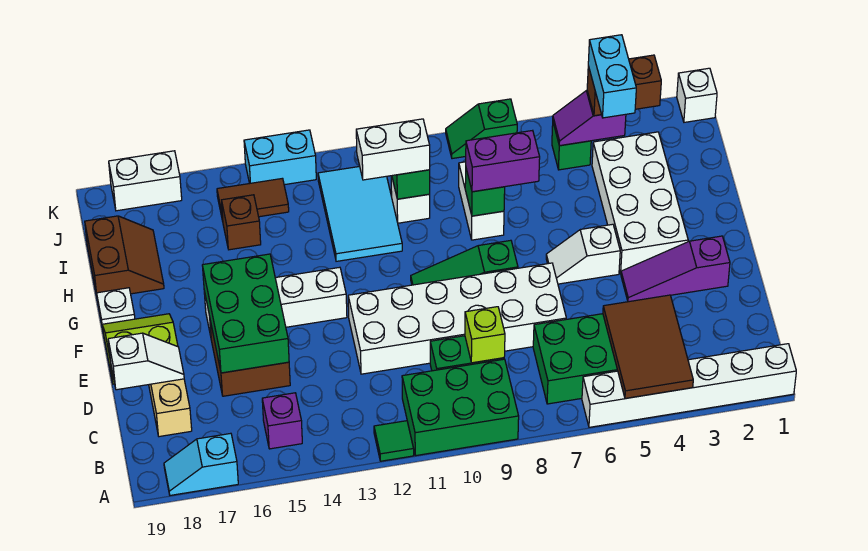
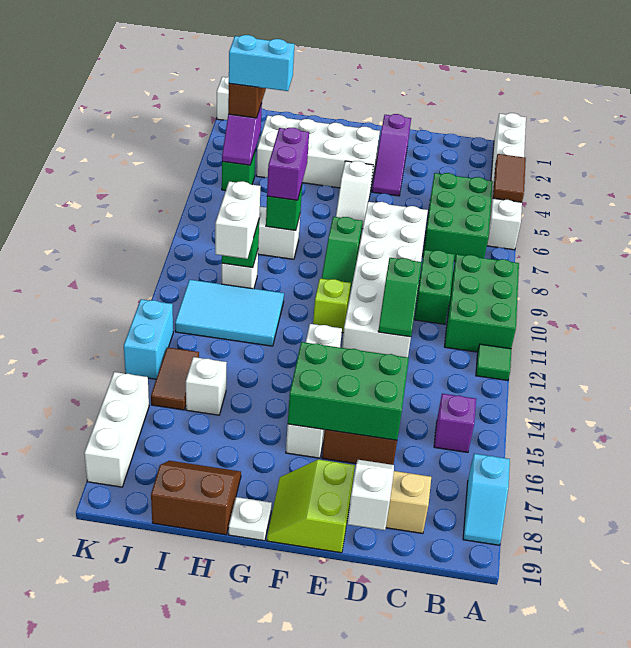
brown tile A4:C5 level 2 -> brown tile A4:A5 level 2
lime brick C9 level 2 -> lime brick F11 level 1
brown brick I15 level 1 -> white brick I15 level 1
green slope K7:K8 level 1 top 7 -> green slope D11:D12 level 2 top 11
white brick K17:K18 level 1 -> white brick K16:K18 level 1

